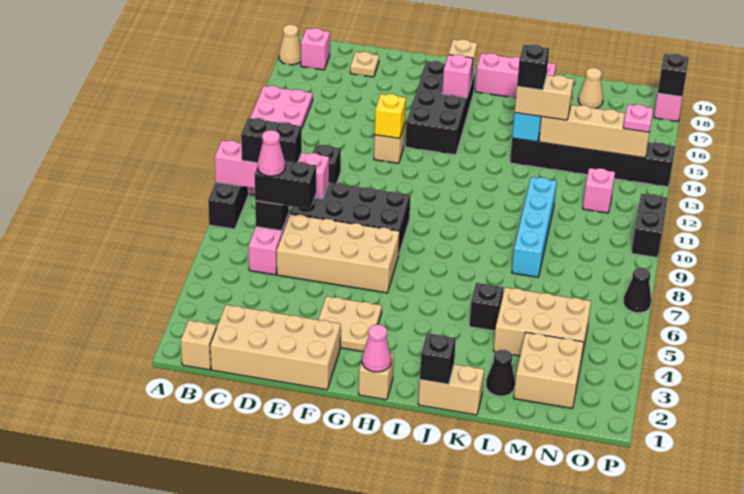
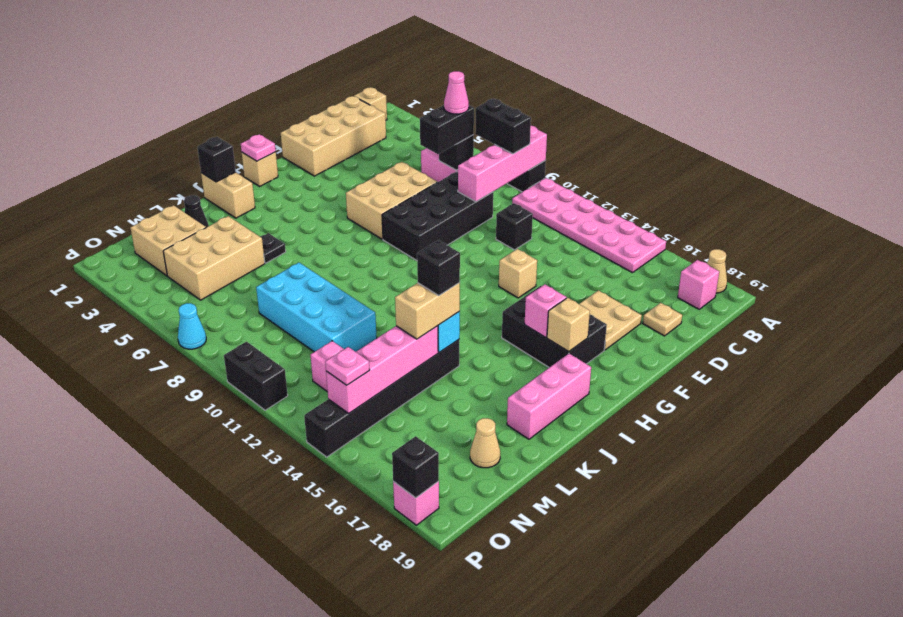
black brick B9:C9 level 3 -> black brick B8:B9 level 3
tan brick D6:G7 level 1 -> tan brick E6:G7 level 1
tan plate F3:G4 level 1 -> tan plate E16:F17 level 1
yellow brick F13 level 2 -> none
black brick G14:H17 level 1 -> black brick G15:H17 level 1
pink cone H1 level 2 -> pink plate H1 level 2
tan brick J1:K1 level 1 -> tan brick J1:J2 level 1
black brick K5 level 1 -> black plate K5 level 1
cyan brick L8:L11 level 1 -> cyan brick L8:M11 level 1
tan brick L14:O14 level 2 -> pink brick L14:O14 level 2
black cone P7 level 1 -> cyan cone P7 level 1

